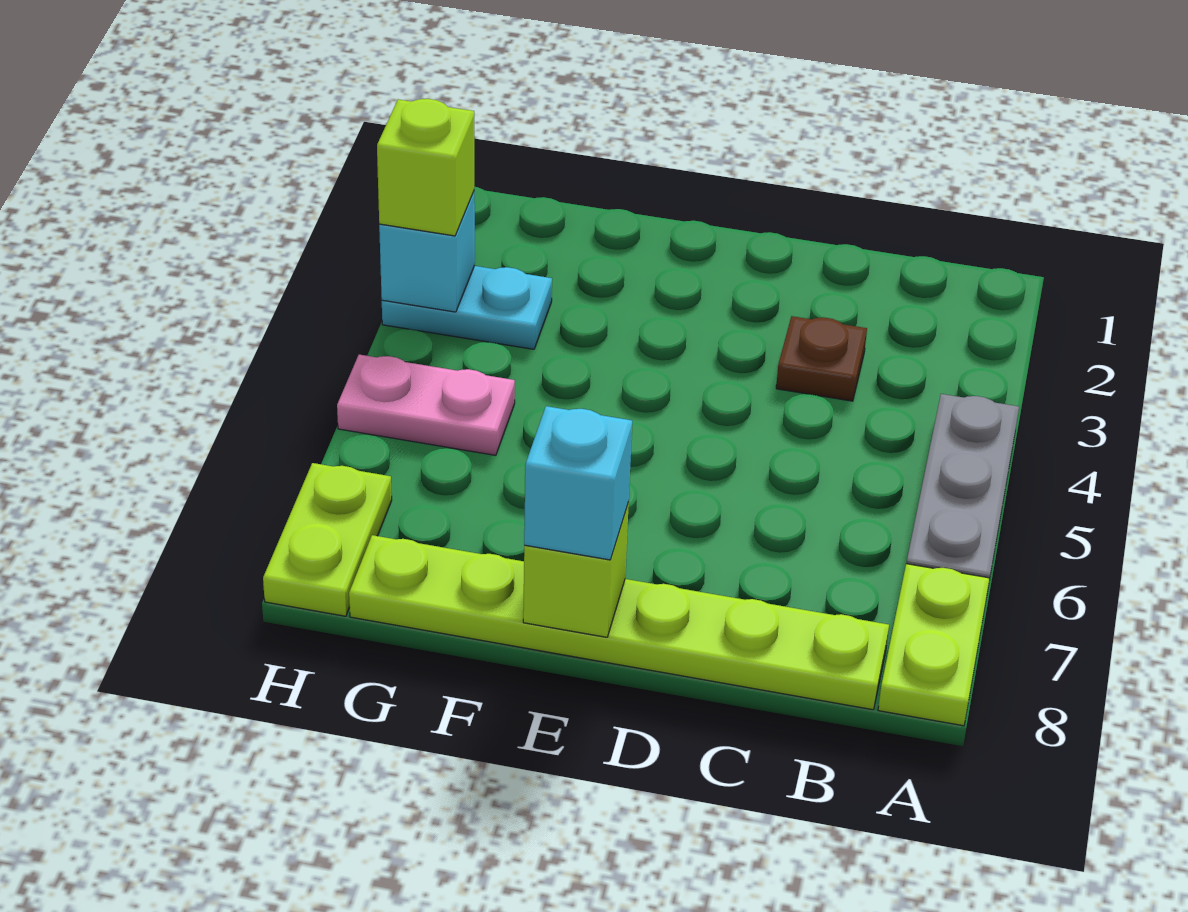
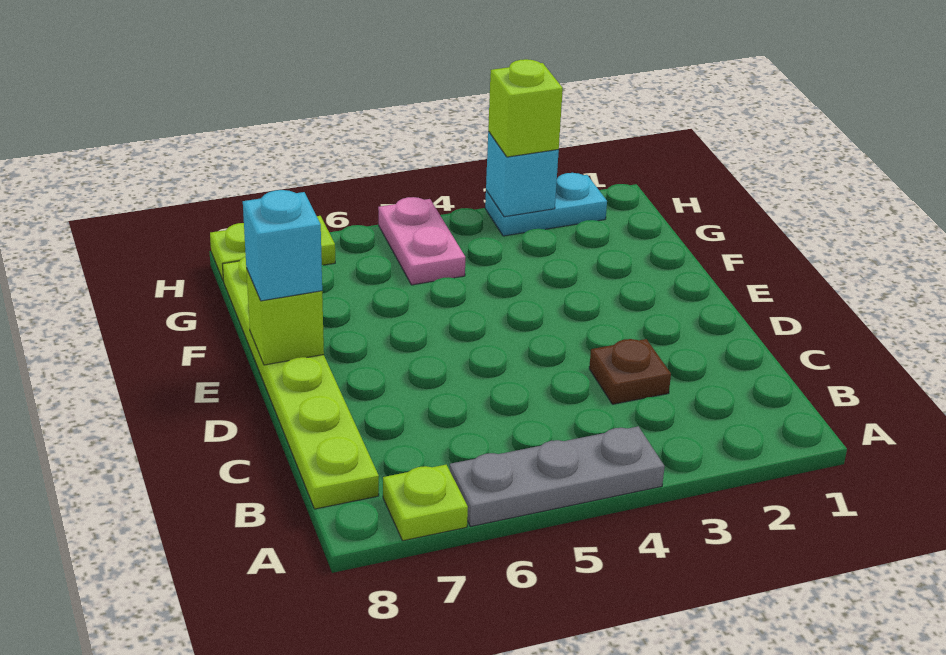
lime plate A7:A8 level 1 -> lime plate A7 level 1
cyan plate G3:H3 level 1 -> cyan plate H2:H3 level 1

